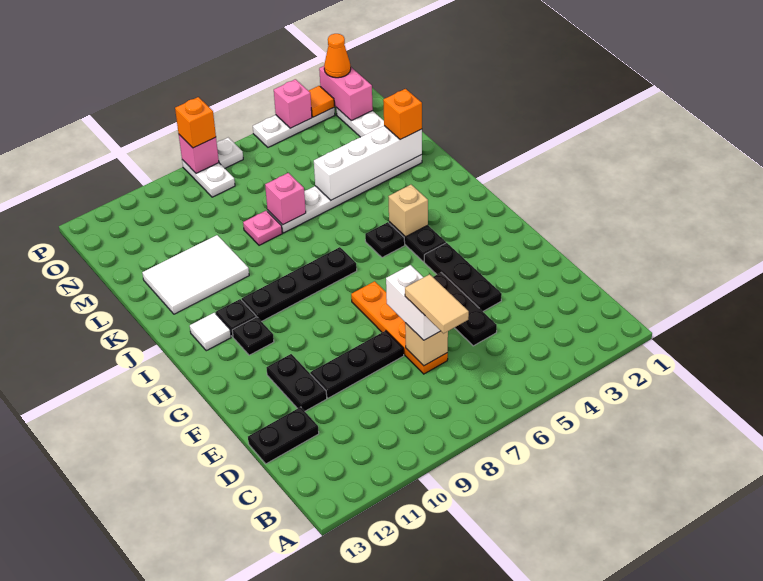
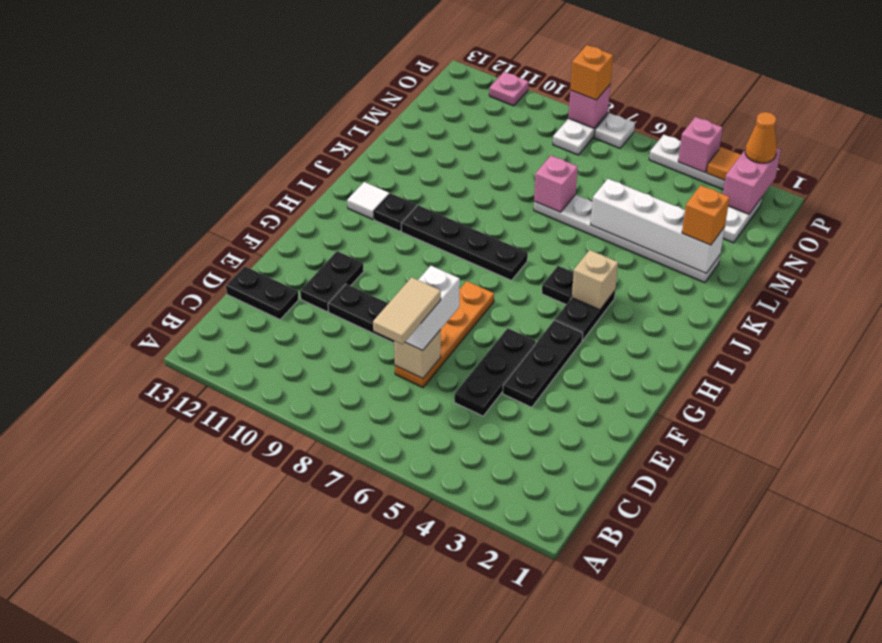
black plate H11 level 1 -> none
white tile K10:L12 level 1 -> none
pink plate L8 level 1 -> pink plate P11 level 1

